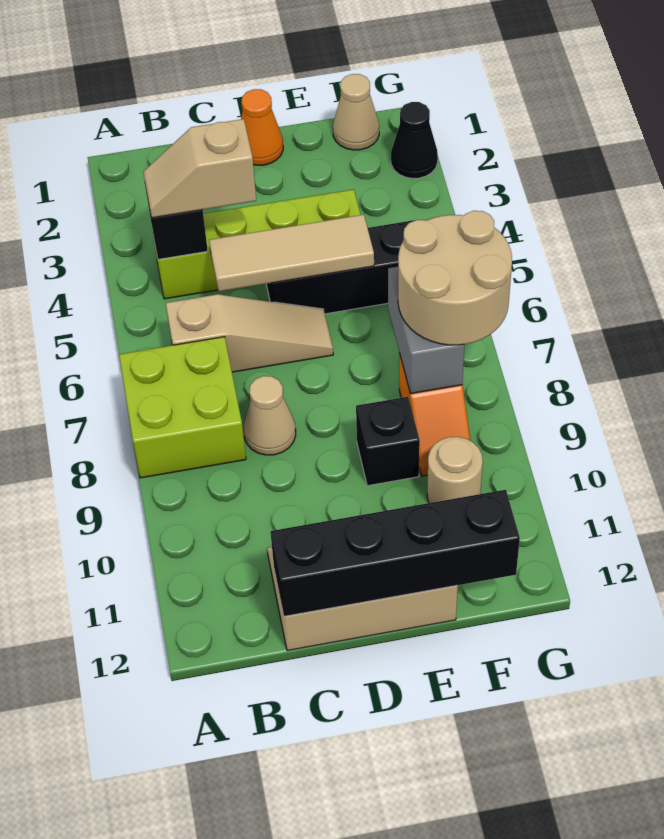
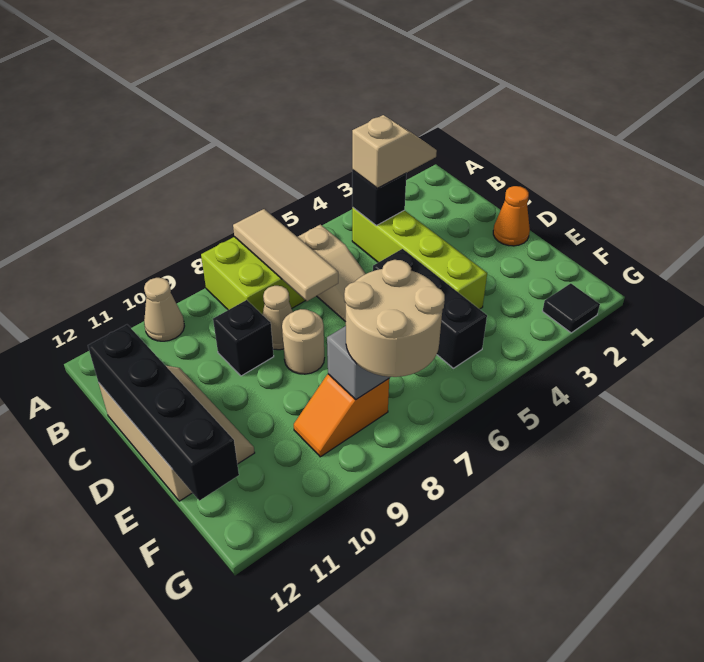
tan slope B4:C4 level 3 top C -> tan slope B3:B4 level 3 top 4
tan tile C5:E5 level 2 -> tan tile A7:C7 level 2
black brick E9 level 1 -> black brick C9 level 1
tan cone F1 level 1 -> tan cone A10 level 1
tan round brick F10 level 1 -> tan round brick D8 level 1
black cone G2 level 1 -> black tile G2 level 1

